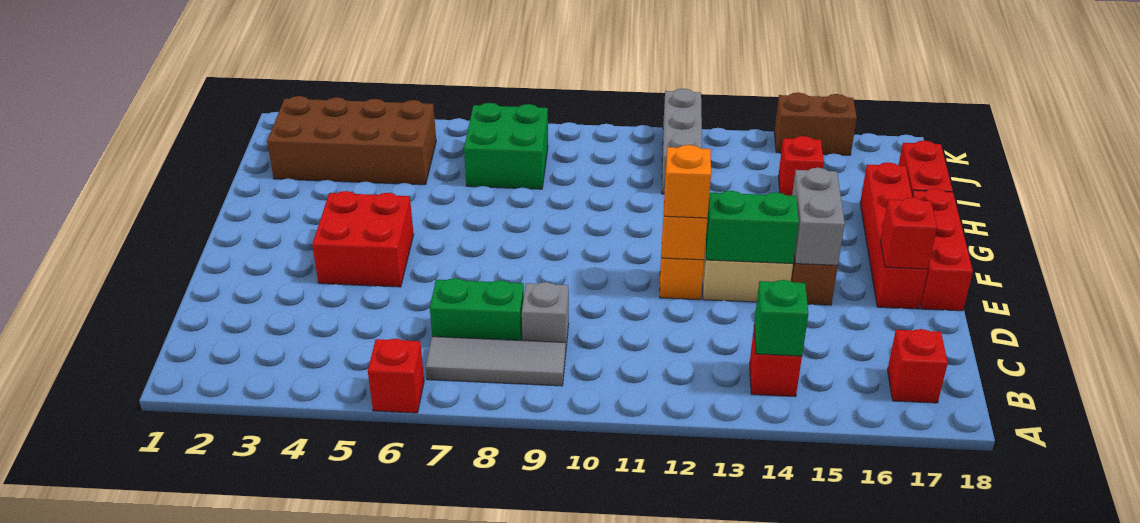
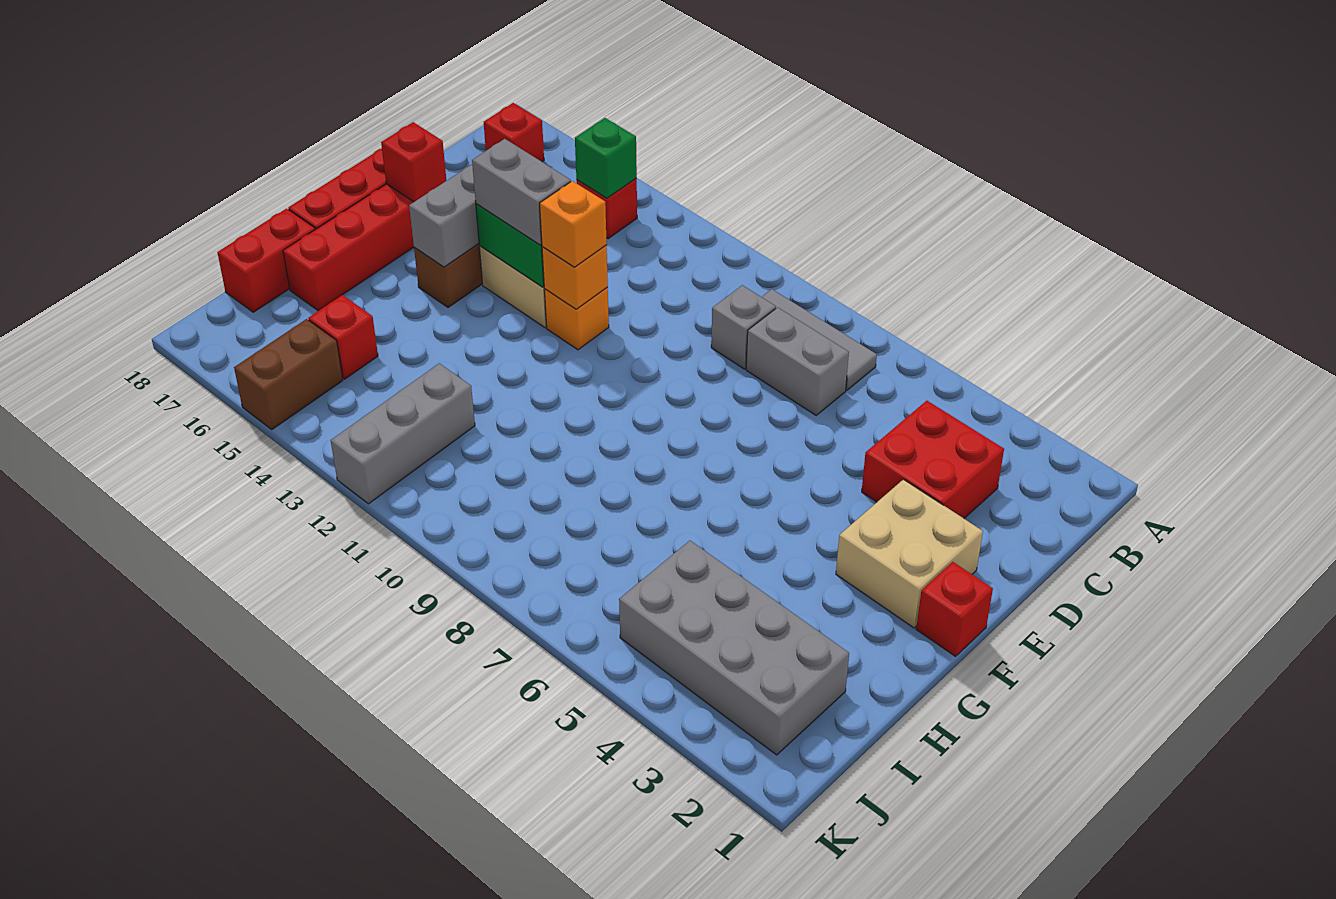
red brick A6 level 1 -> red brick F1 level 1
green brick C7:C8 level 1 -> grey brick C7:C8 level 1
none -> tan brick E2:F3 level 1
red brick E4:F5 level 1 -> red brick C3:D4 level 1
none -> grey brick E13:E14 level 3
brown brick I2:J5 level 1 -> grey brick I2:J5 level 1
green brick I7:J8 level 1 -> none
brown brick K15:K16 level 1 -> brown brick J15:K15 level 1

